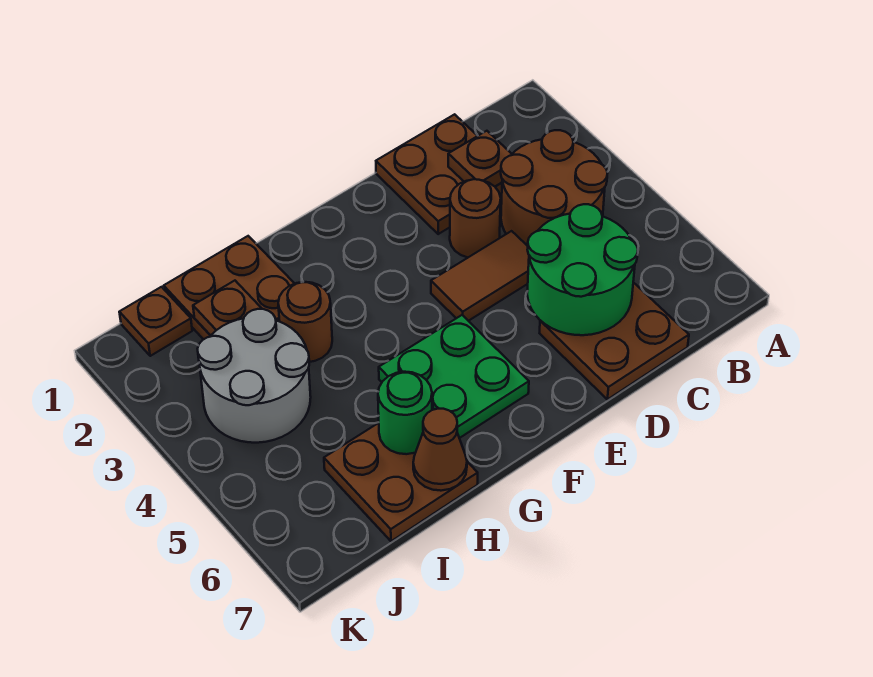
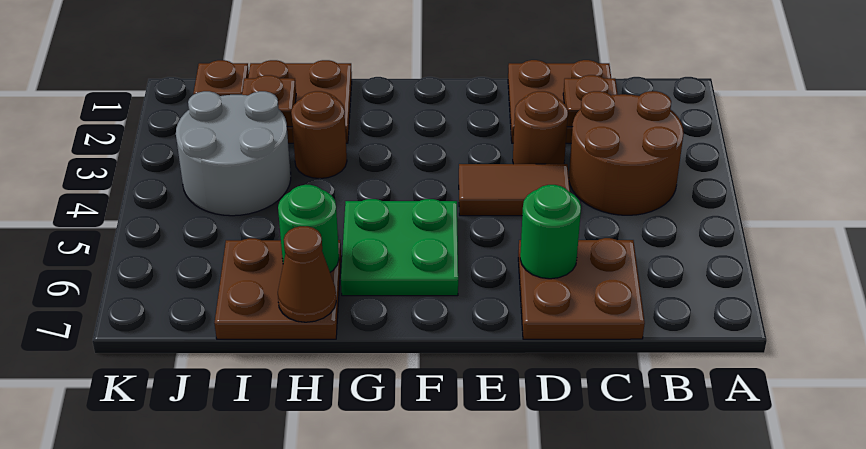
green round brick C5:D6 level 2 -> green round brick D6 level 2

